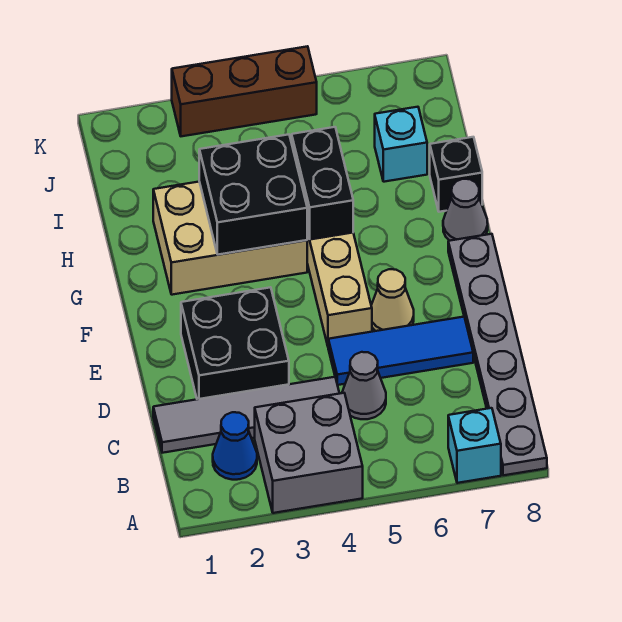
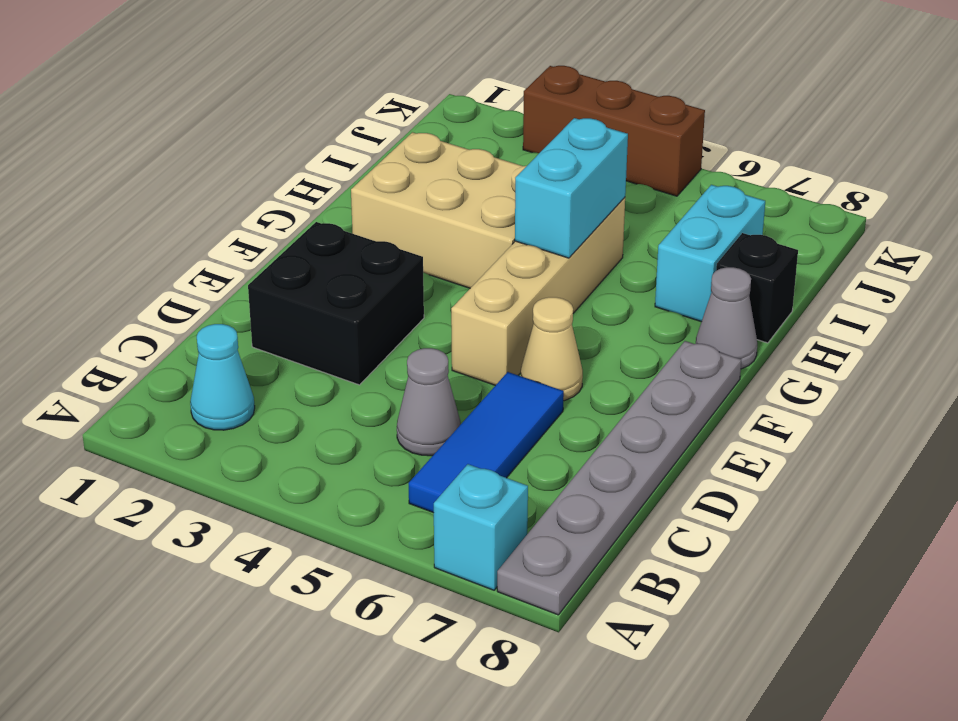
grey brick A3:B4 level 1 -> none
blue cone B2 level 1 -> cyan cone B2 level 1
grey tile C1:C4 level 1 -> none
blue tile D5:D7 level 1 -> blue tile B6:D6 level 1
black brick G3:H4 level 2 -> none
black brick G5:H5 level 2 -> cyan brick G5:H5 level 2
cyan brick I7 level 1 -> cyan brick H7:I7 level 1

